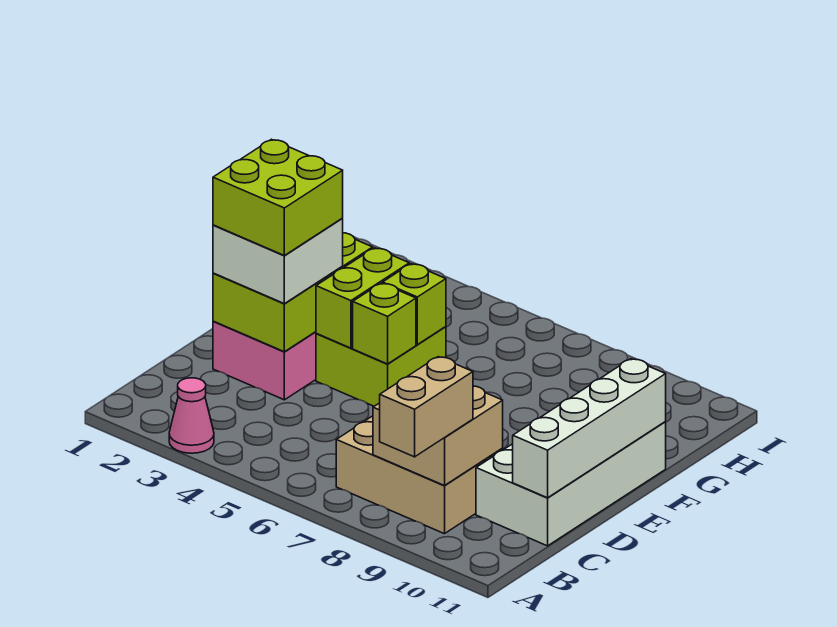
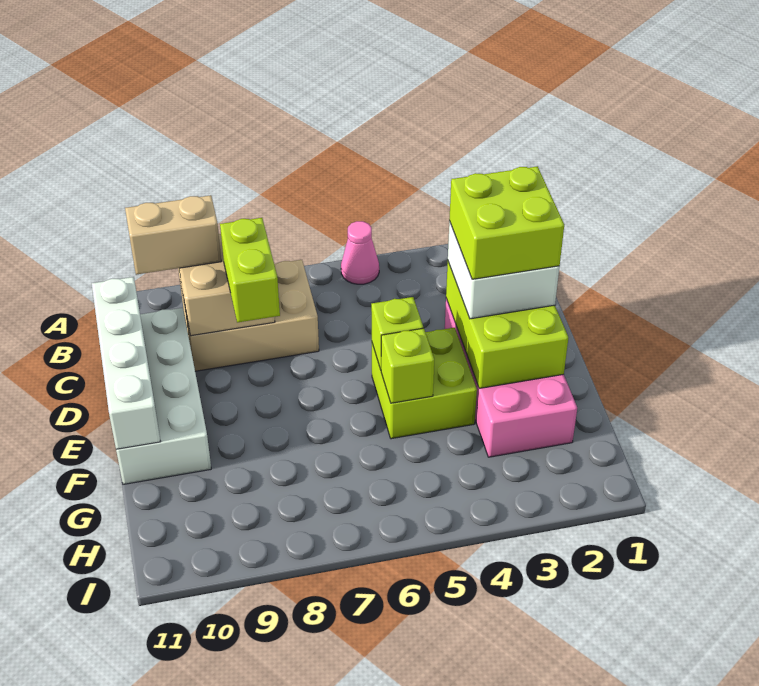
pink cone A3 level 1 -> pink cone A5 level 1
tan brick A9:B9 level 3 -> tan brick B9:B10 level 3
lime brick E4:F4 level 2 -> lime brick C8:D8 level 3

